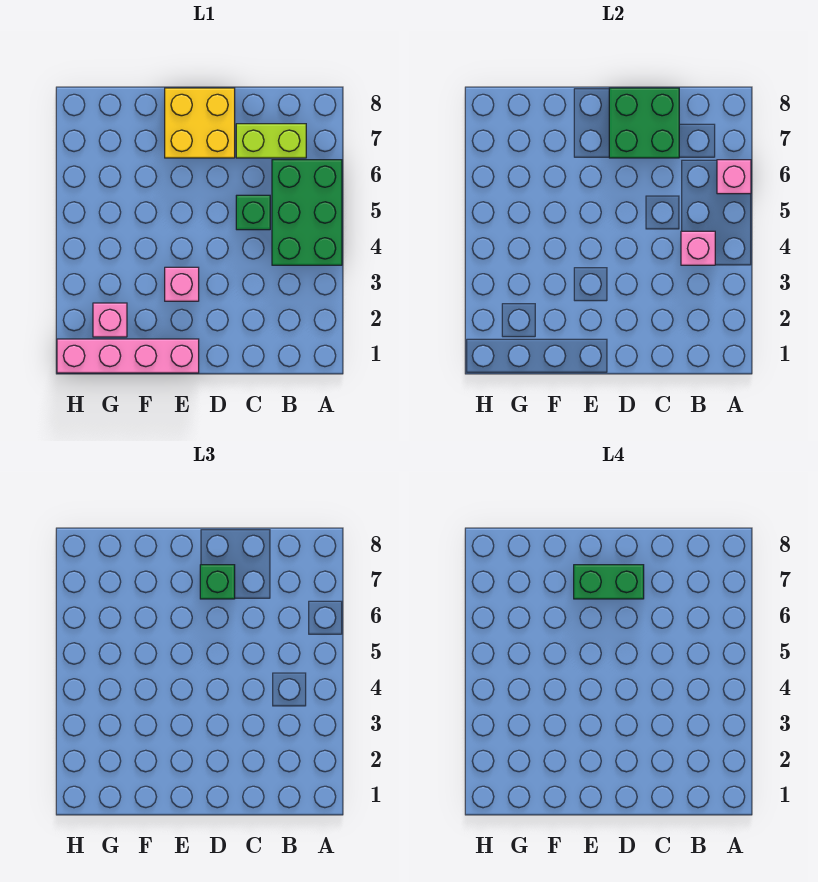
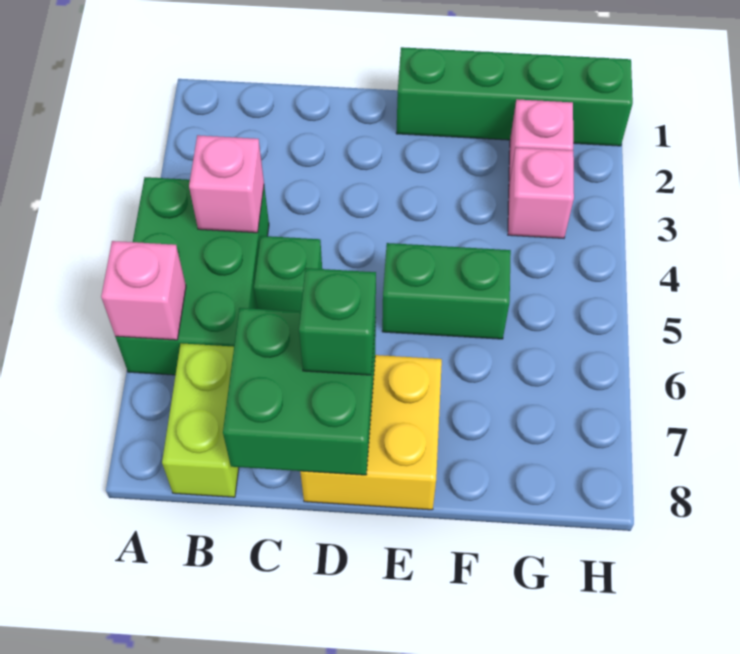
lime brick B7:C7 level 1 -> lime brick B7:B8 level 1
green brick D7:E7 level 4 -> green brick E5:F5 level 1
pink brick E1:H1 level 1 -> green brick E1:H1 level 1
pink brick E3 level 1 -> pink brick G3 level 1

